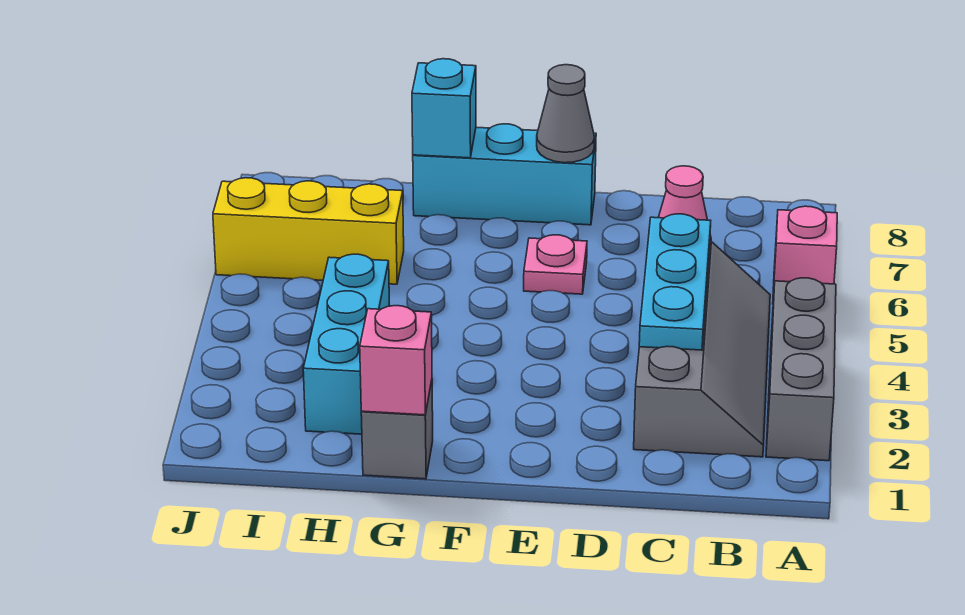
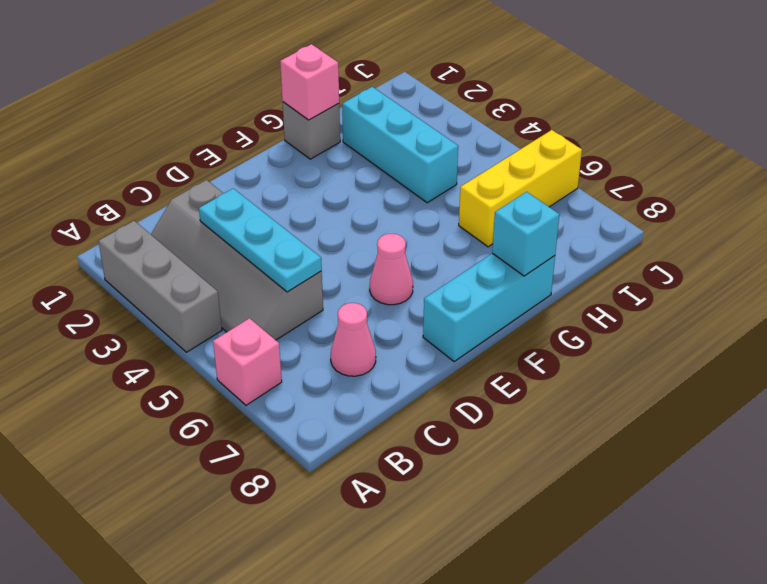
pink plate E6 level 1 -> pink cone E6 level 1
grey cone E8 level 2 -> none

